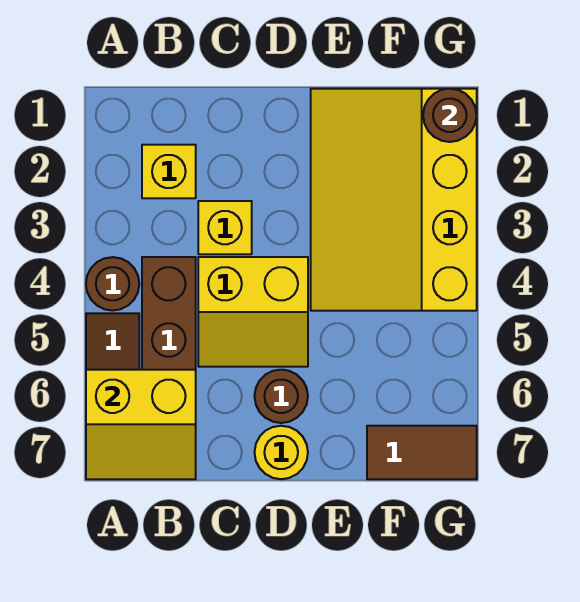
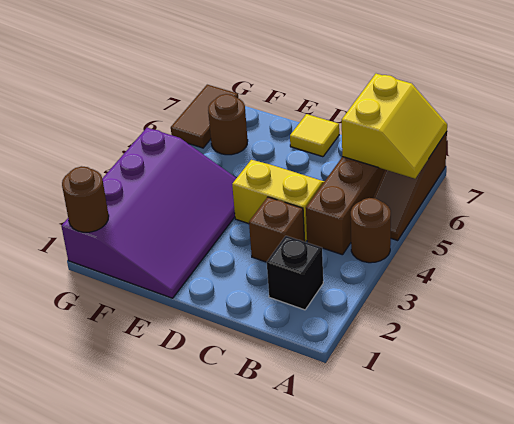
yellow slope A6:B7 level 2 top 6 -> yellow slope A6:B7 level 2 top B
yellow brick B2 level 1 -> black brick B2 level 1
yellow brick C3 level 1 -> brown brick C3 level 1
brown round brick D6 level 1 -> brown round brick F6 level 1
yellow round brick D7 level 1 -> yellow tile D7 level 1
yellow slope E1:G4 level 1 top G -> purple slope E1:G4 level 1 top G
brown tile F7:G7 level 1 -> brown tile G6:G7 level 1

